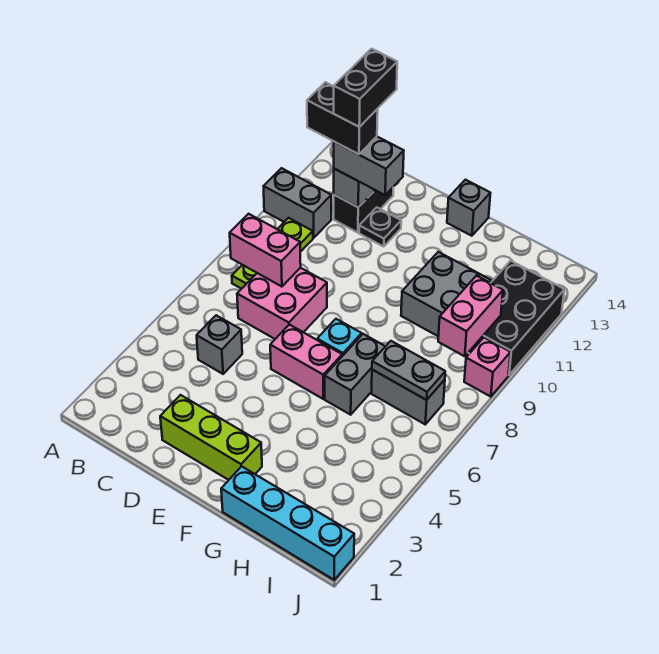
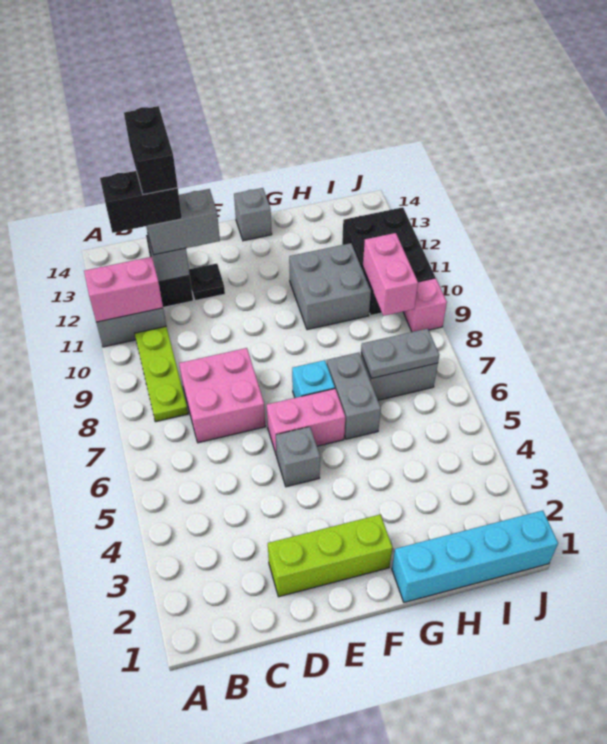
pink brick B8:C8 level 2 -> pink brick A11:B11 level 2
grey brick C5 level 1 -> grey brick E5 level 1

